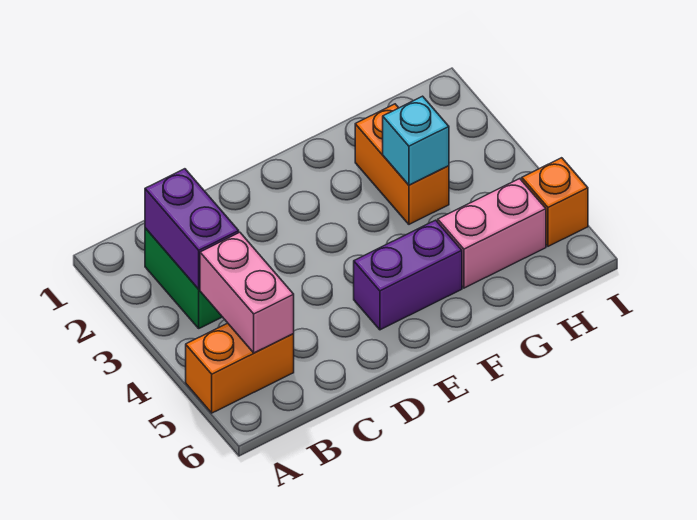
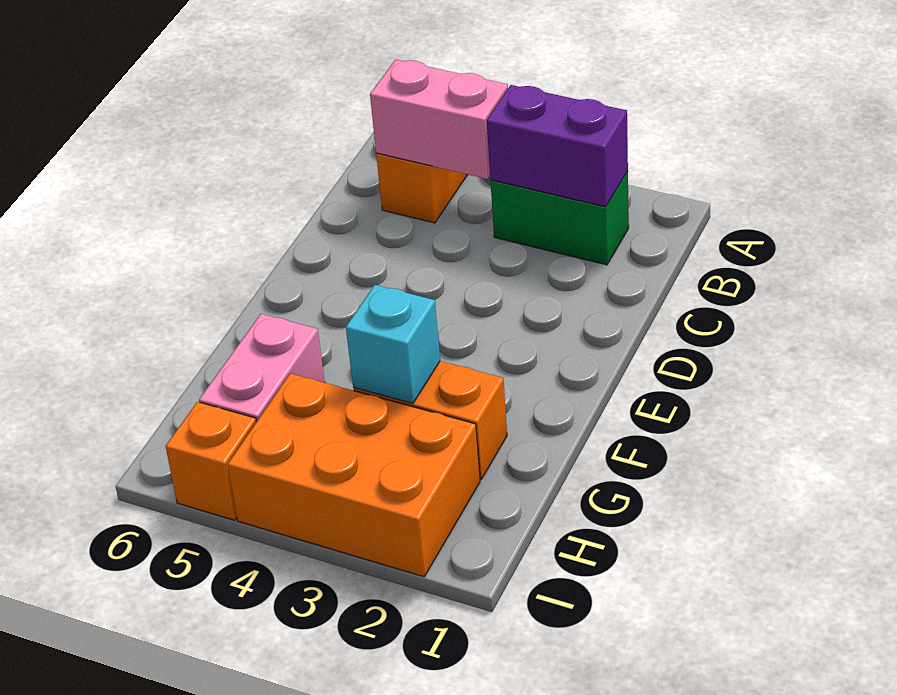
purple brick E5:F5 level 1 -> none
none -> orange brick H2:I4 level 1

